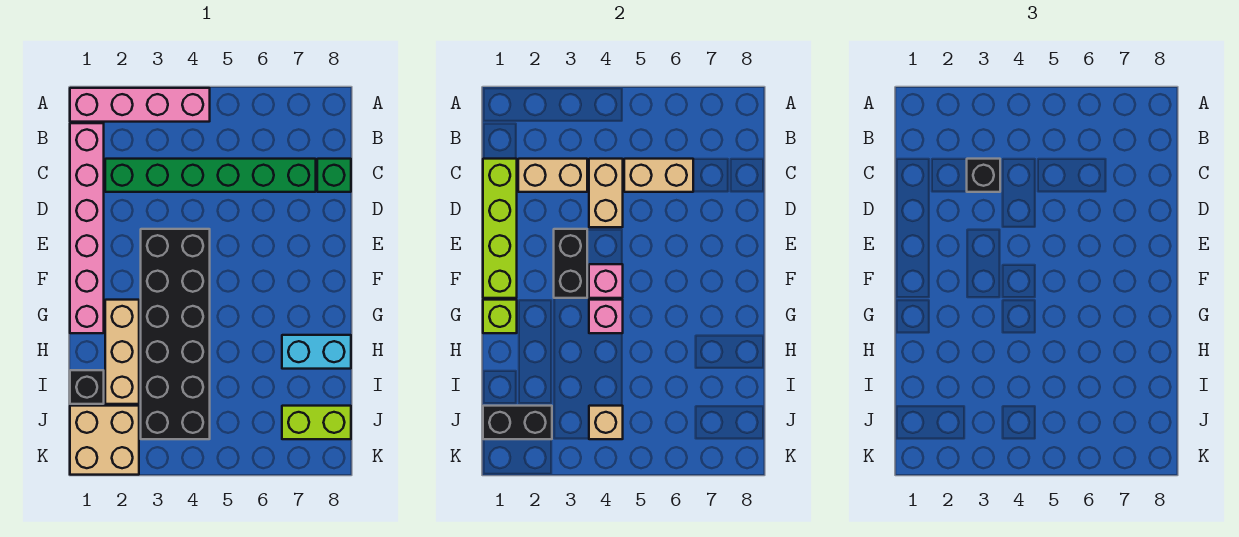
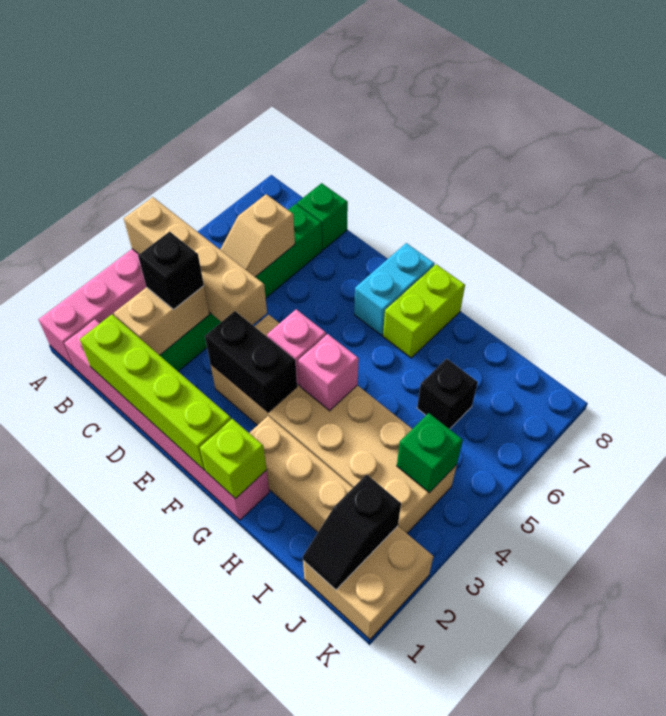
tan brick C4:D4 level 2 -> tan brick A4:D4 level 2
tan brick C5:C6 level 2 -> tan slope C5:C6 level 2 top 6
black brick E3:J4 level 1 -> tan brick E3:J4 level 1
cyan brick H7:H8 level 1 -> cyan brick F7:F8 level 1
black brick I1 level 1 -> black brick I6 level 1
black brick J1:J2 level 2 -> black slope J1:J2 level 2 top 2
tan brick J4 level 2 -> green brick J4 level 2
lime brick J7:J8 level 1 -> lime brick G7:G8 level 1

